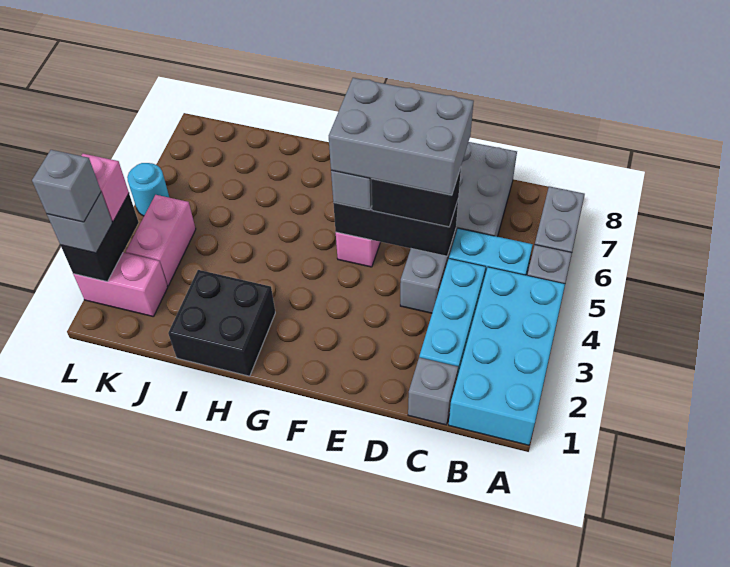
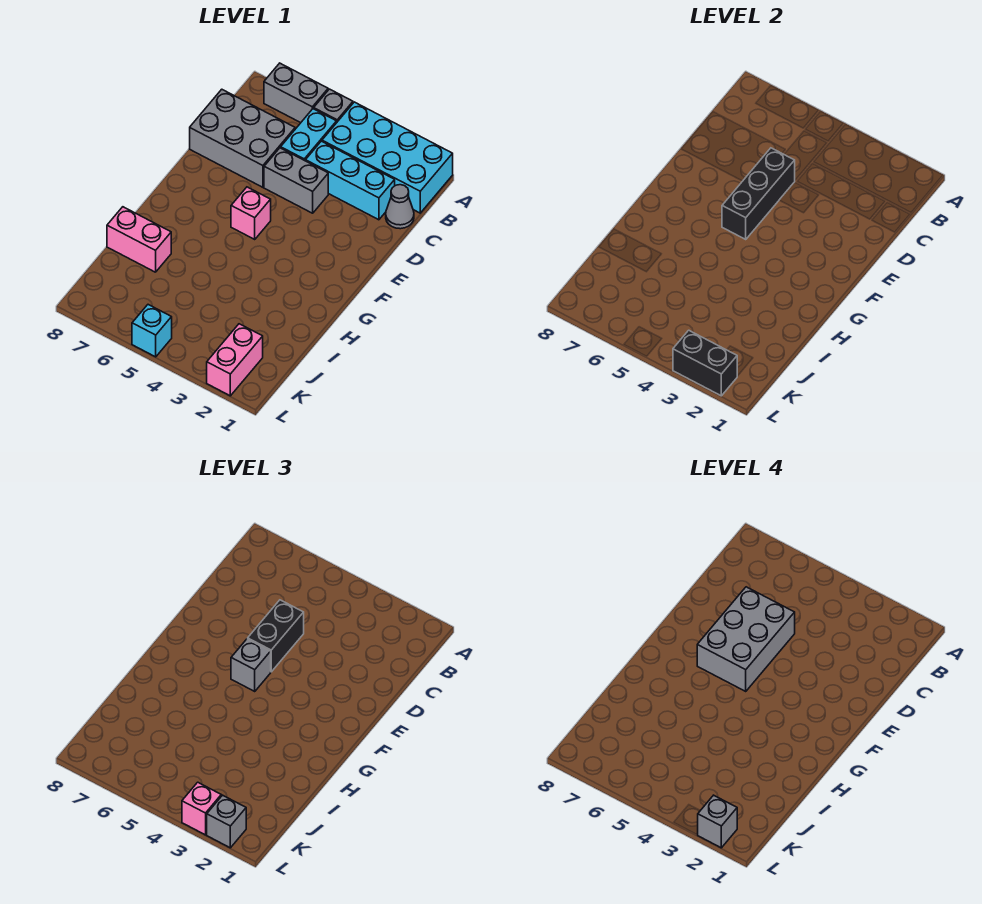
grey brick C1 level 1 -> grey cone C1 level 1
black brick H1:I2 level 1 -> none
pink brick K3:K4 level 1 -> pink brick I7:I8 level 1
cyan round brick L5 level 1 -> cyan brick L5 level 1

